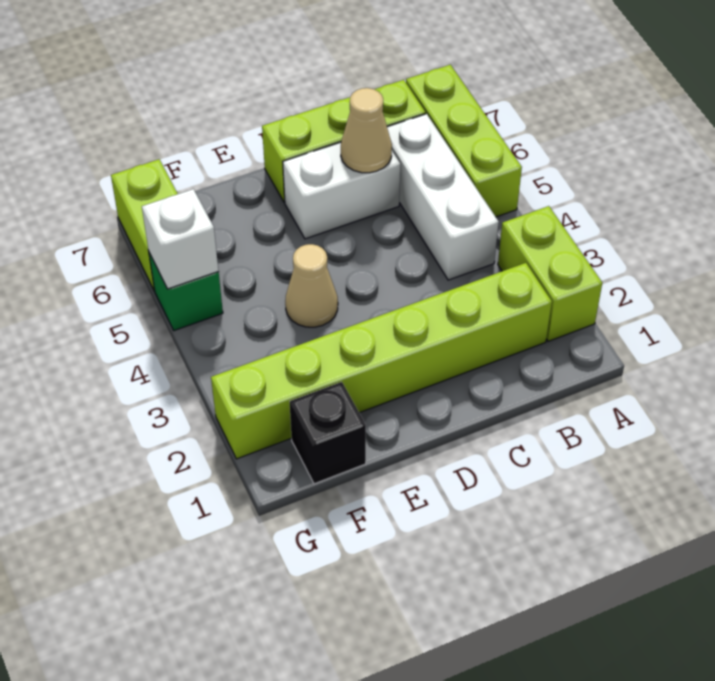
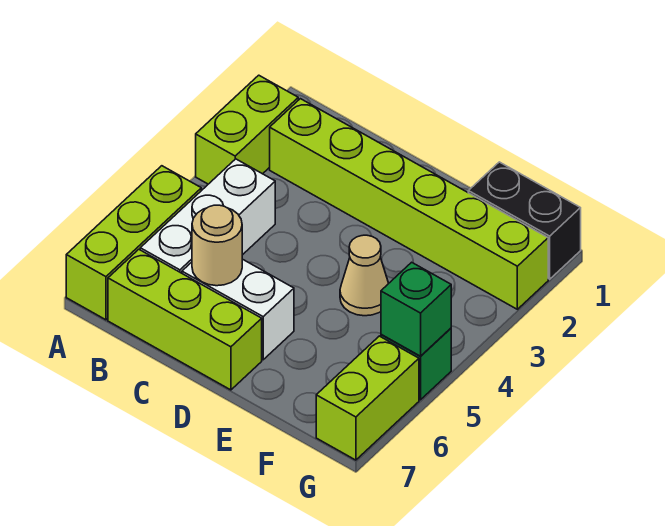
tan cone C6 level 2 -> tan round brick C6 level 2
black brick F1 level 1 -> black brick F1:G1 level 1
white brick G5 level 2 -> green brick G5 level 2

